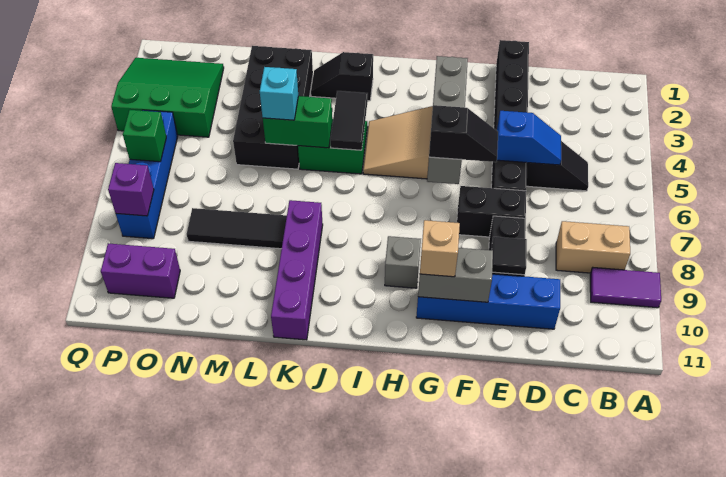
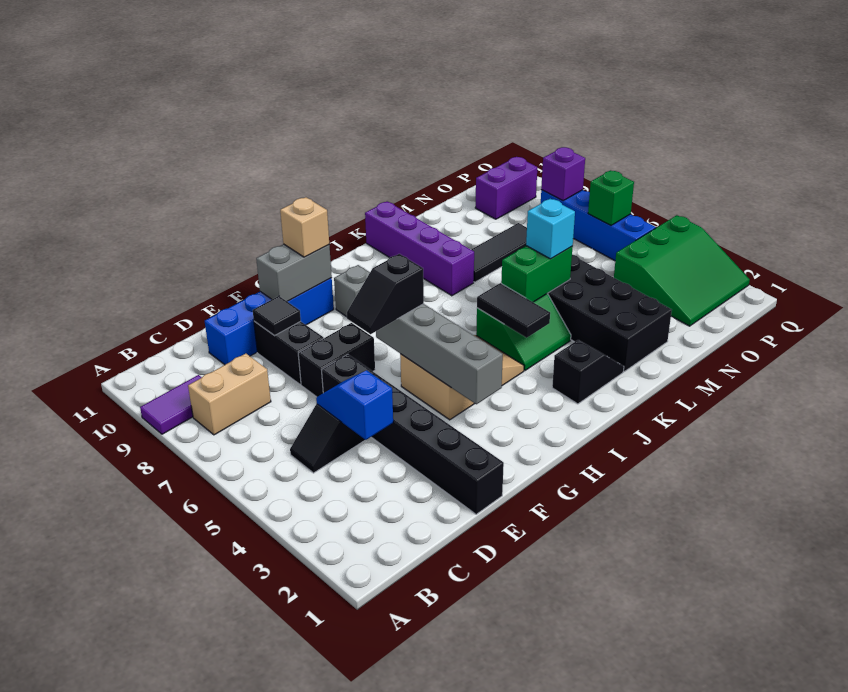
blue slope D5:E5 level 2 top E -> blue slope D4:D5 level 2 top 4

